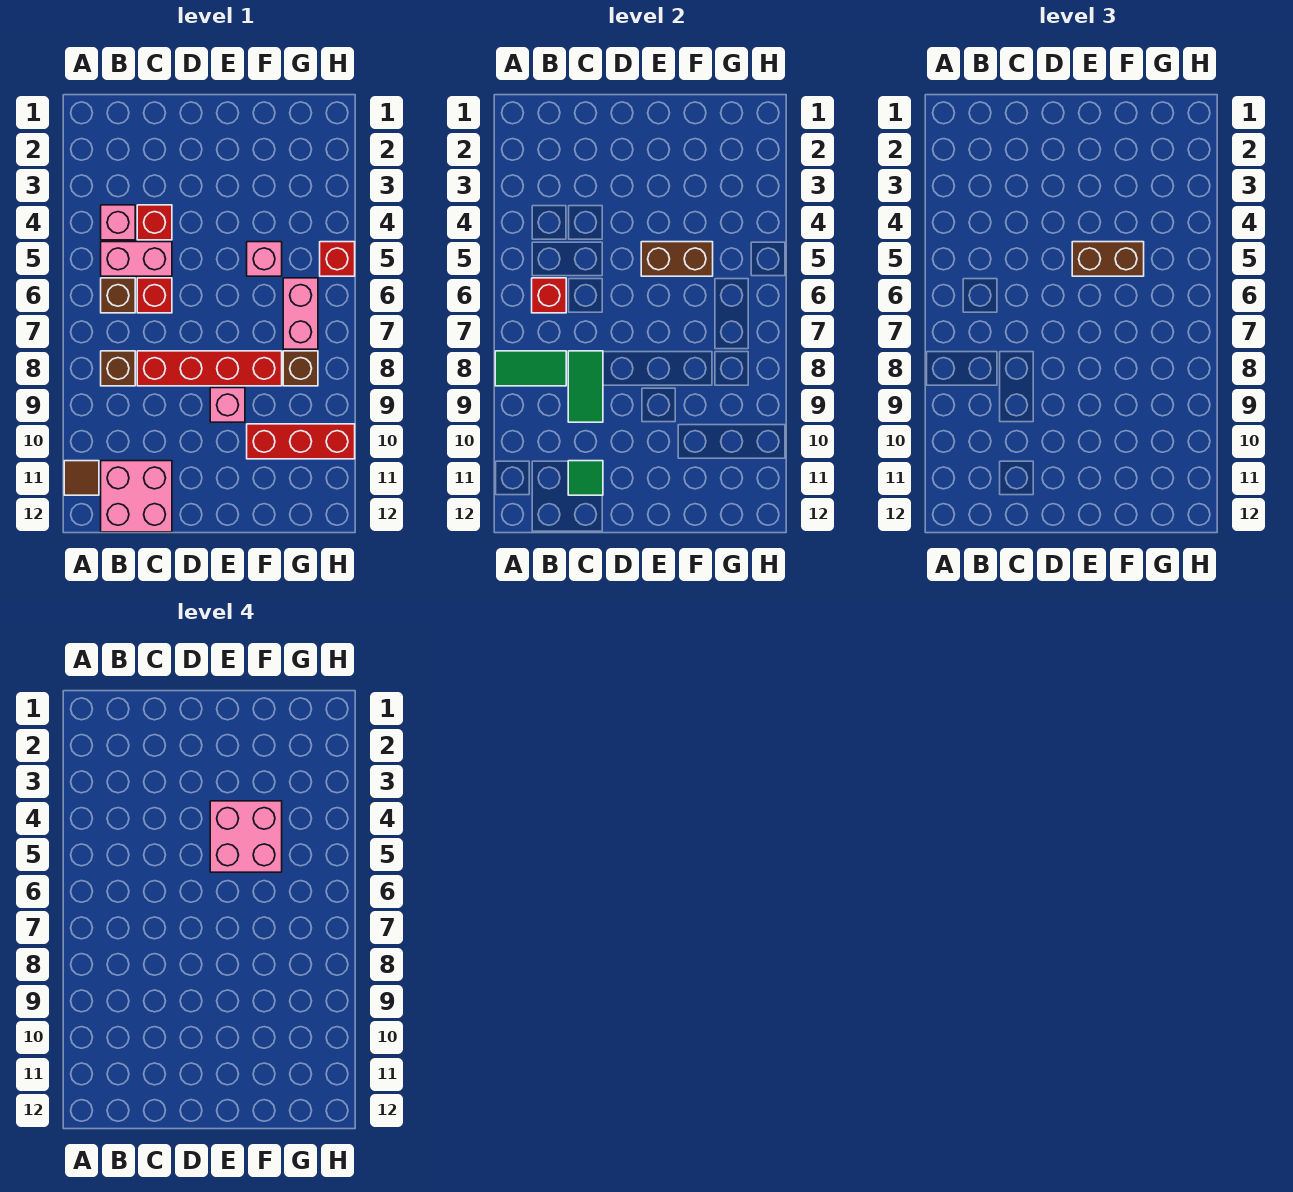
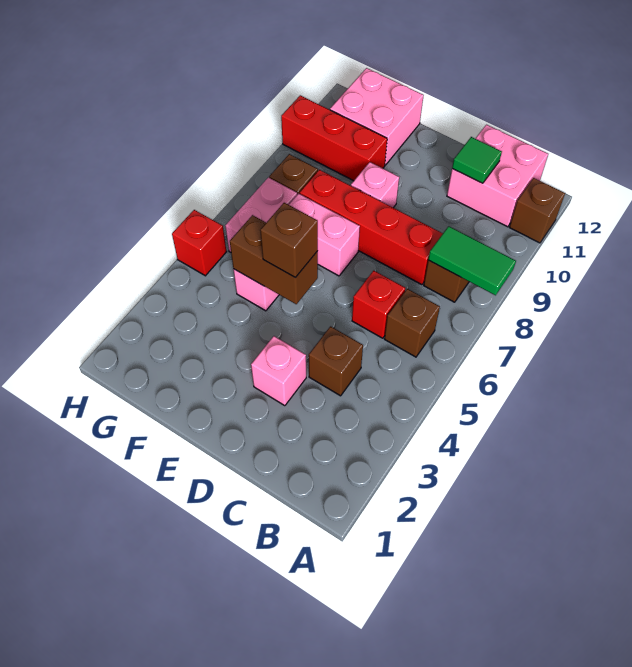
brown tile A11 level 1 -> brown brick A11 level 1
pink brick B4 level 1 -> pink brick D3 level 1
pink brick B5:C5 level 1 -> pink brick E7:F7 level 1
red brick B6 level 2 -> none
red brick C4 level 1 -> brown brick C4 level 1
green tile C8:C9 level 2 -> none
pink brick E4:F5 level 4 -> pink brick F11:G12 level 1
brown brick E5:F5 level 3 -> brown brick E5 level 3

